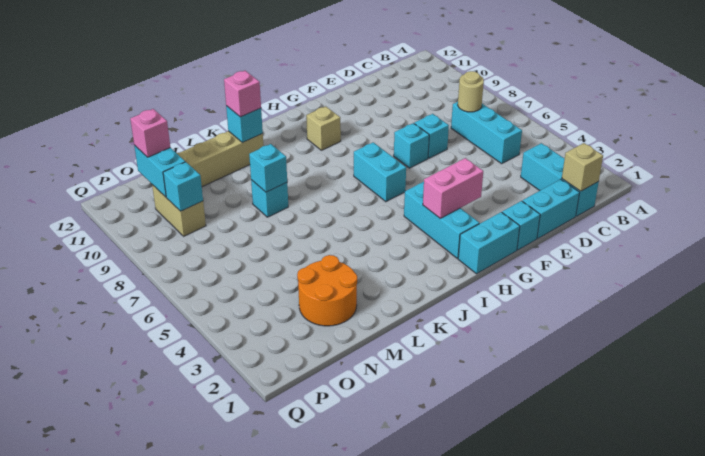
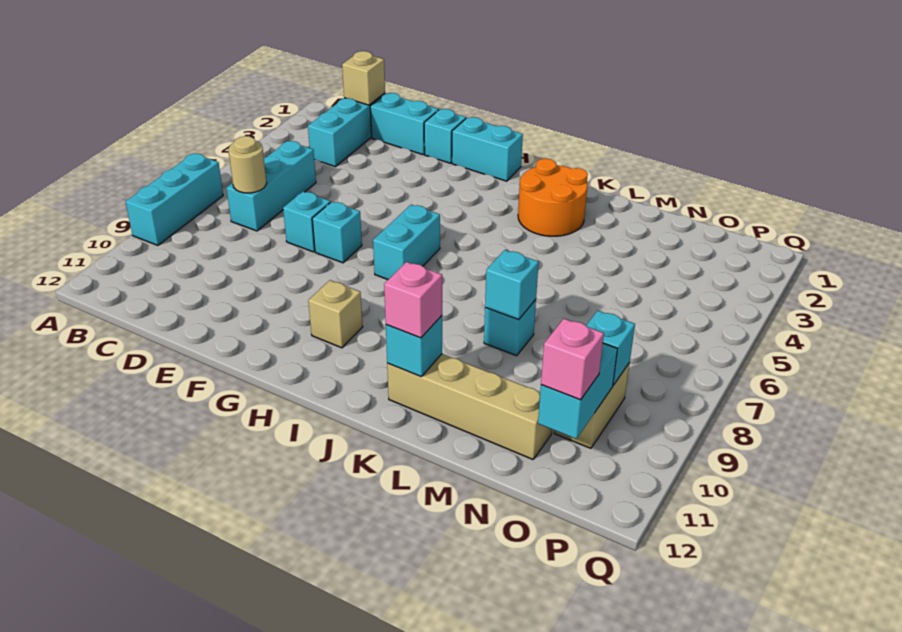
pink brick G3:H3 level 2 -> none
cyan brick H2:H4 level 1 -> cyan brick A7:A9 level 1
orange round brick M2:N3 level 1 -> orange round brick J2:K3 level 1

